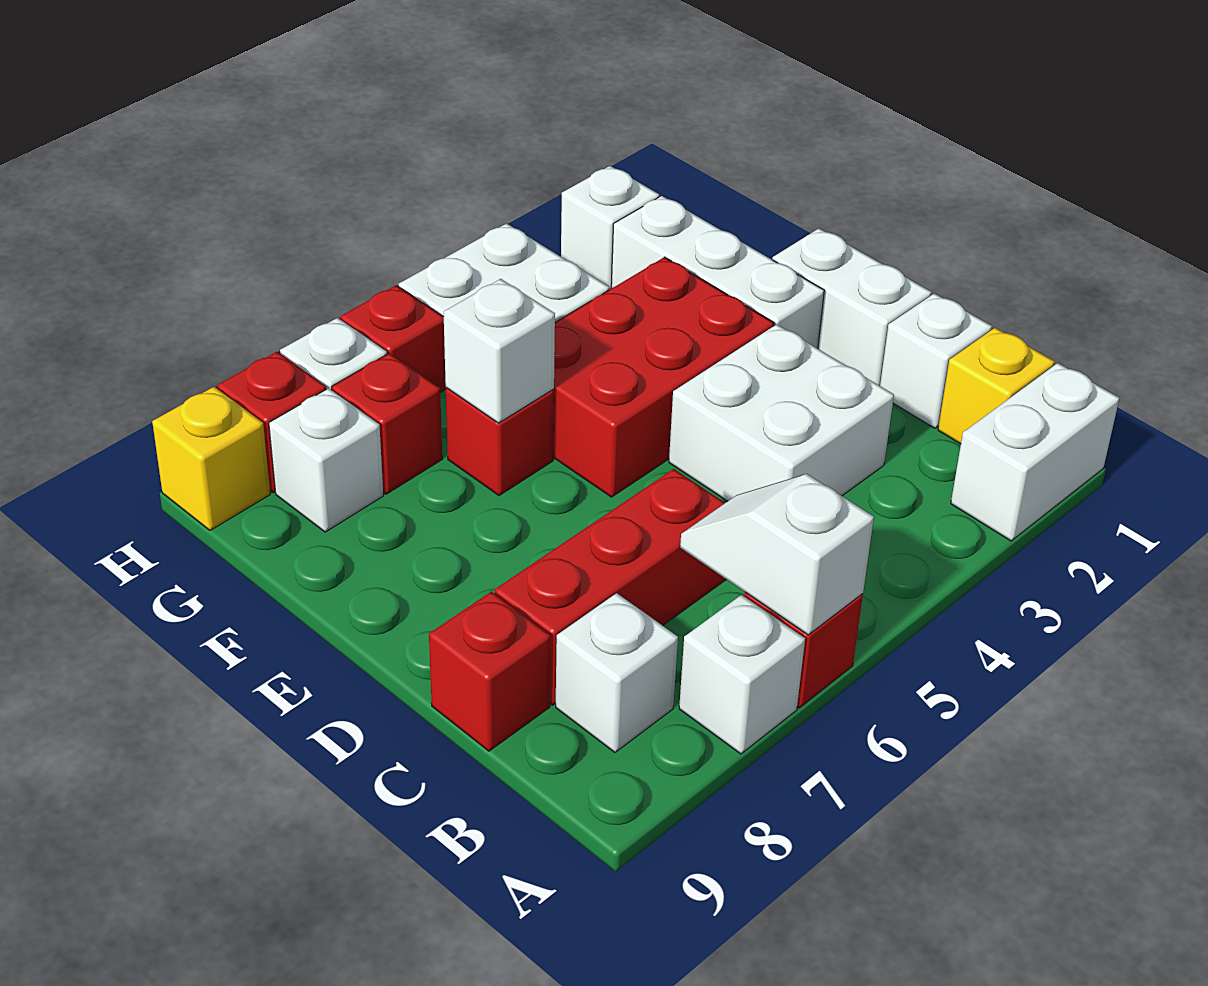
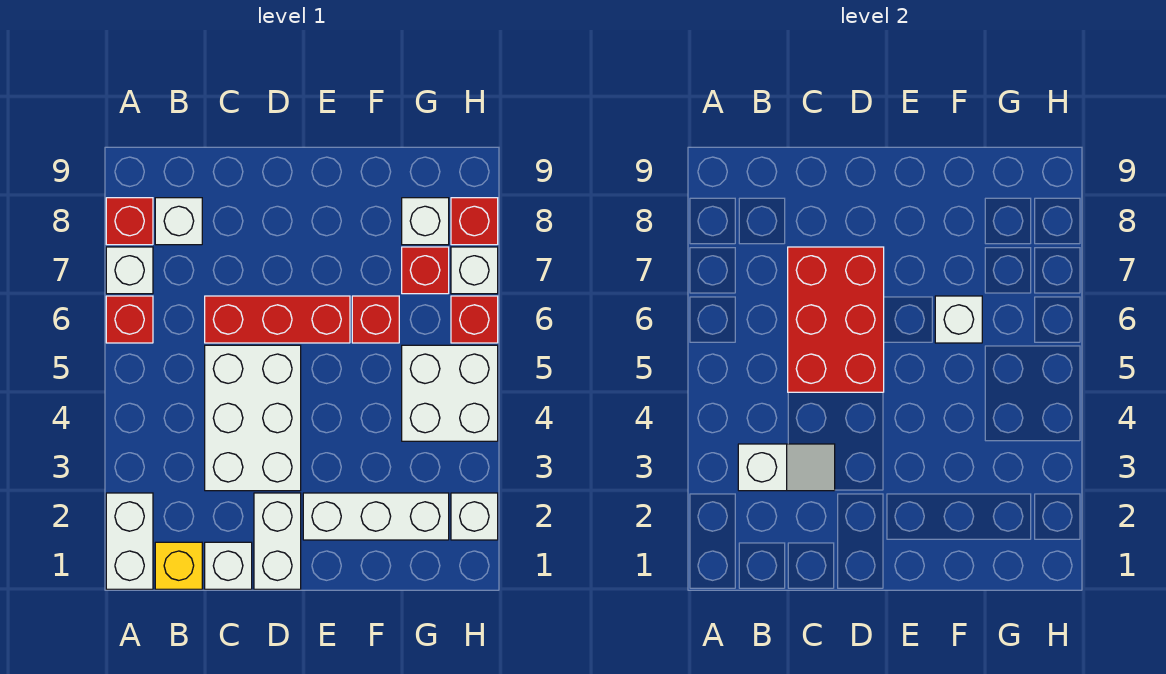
white slope A6:B6 level 2 top A -> white slope B3:C3 level 2 top B
white brick C3:D4 level 1 -> white brick C3:D5 level 1
red brick C6:C8 level 1 -> red brick C6:E6 level 1
red brick C9 level 1 -> red brick A8 level 1
white brick D1:E1 level 1 -> white brick D1:D2 level 1
red brick E3:F5 level 1 -> red brick C5:D7 level 2
yellow brick H9 level 1 -> none

